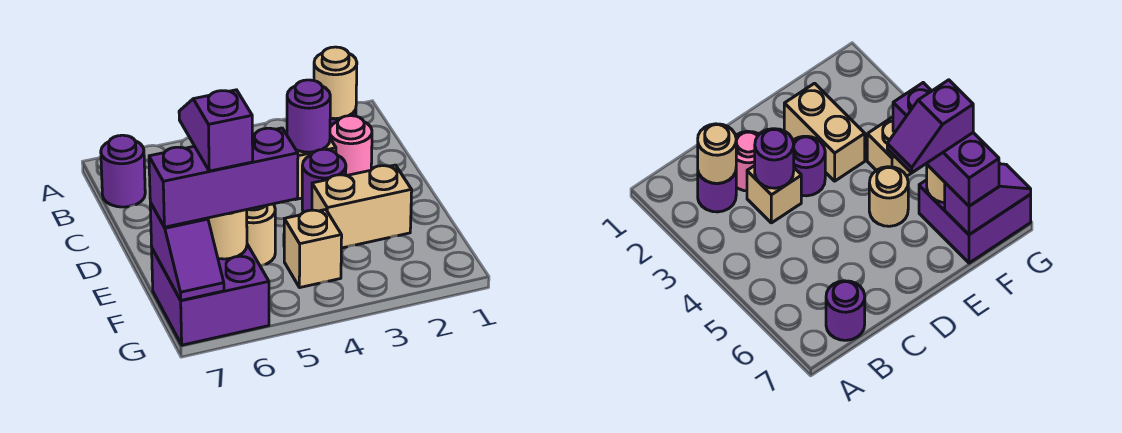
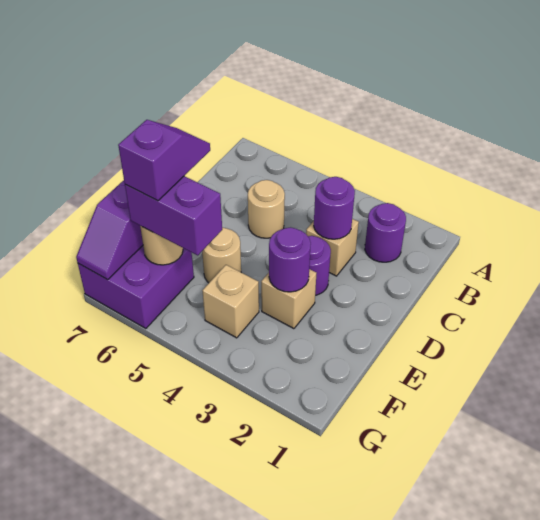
tan round brick B2 level 2 -> tan round brick C5 level 1
purple round brick B7 level 1 -> purple round brick E3 level 2
pink round brick C2 level 1 -> none
tan brick E2:E3 level 1 -> tan brick E3 level 1
purple brick F5:F7 level 3 -> purple brick F5:F6 level 3

